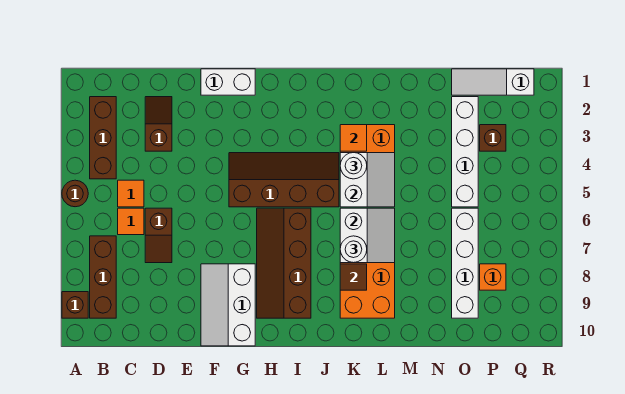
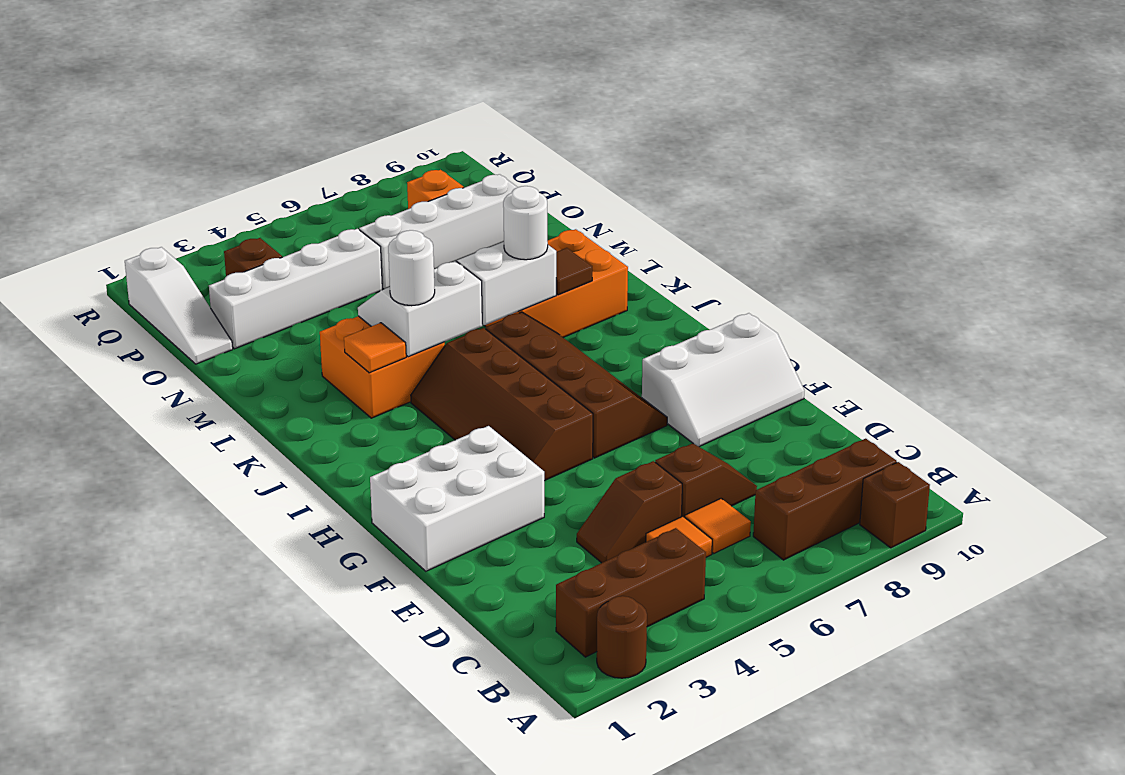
brown round brick A5 level 1 -> brown round brick A2 level 1
brown slope D2:D3 level 1 top 3 -> brown slope D4:D5 level 1 top 5
white brick F1:G1 level 1 -> white brick F1:G3 level 1
brown slope H6:I9 level 1 top I -> brown slope G6:J7 level 1 top 6

